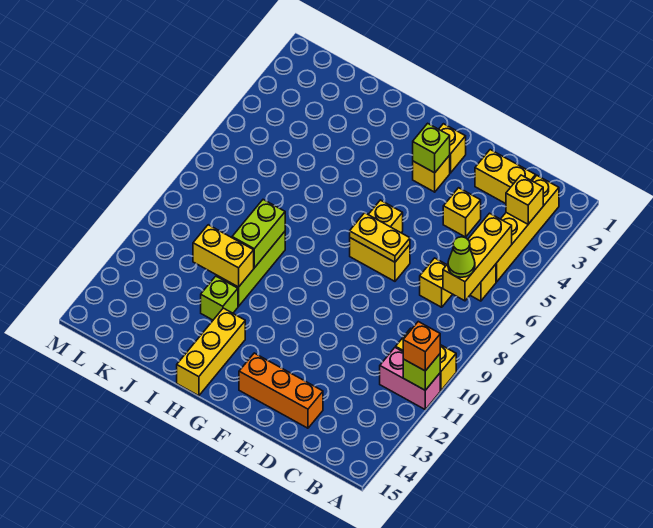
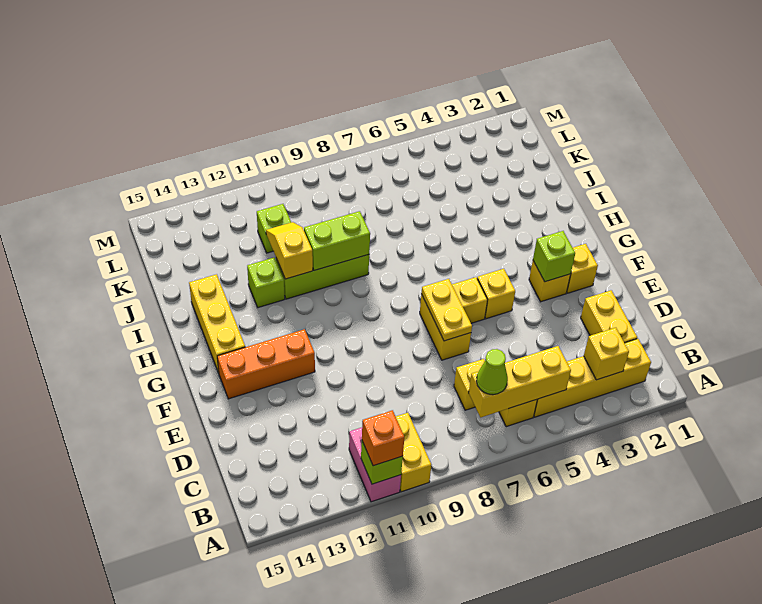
yellow brick D4 level 1 -> yellow brick F5 level 1
orange brick D14:F14 level 1 -> orange brick F12:F14 level 1
yellow brick H13:H15 level 1 -> yellow brick G14:I14 level 1
yellow brick I11:J11 level 2 -> yellow slope I11:J11 level 2 top I
none -> lime brick K11 level 1

